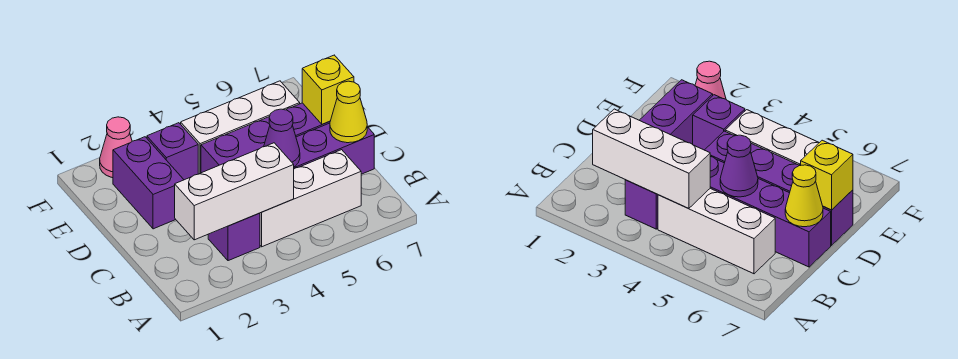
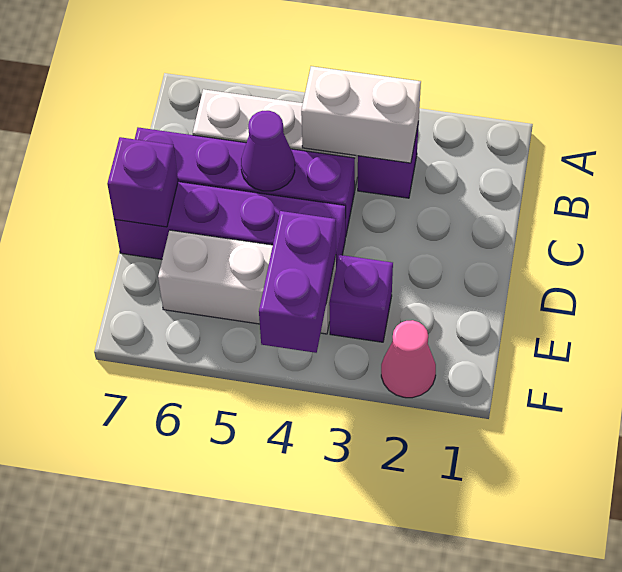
white brick B2:B4 level 2 -> white brick B3:B4 level 2
yellow cone C7 level 2 -> none
purple brick D2:E2 level 1 -> purple brick E4:F4 level 2
yellow brick D7 level 2 -> purple brick D7 level 2

